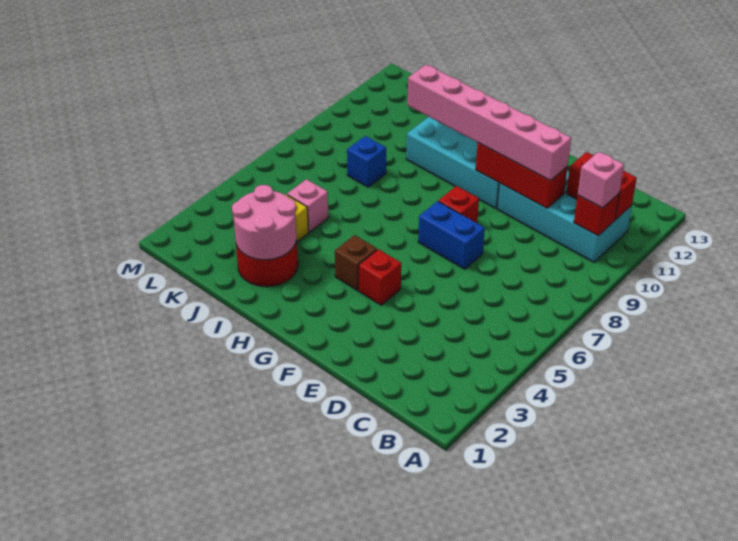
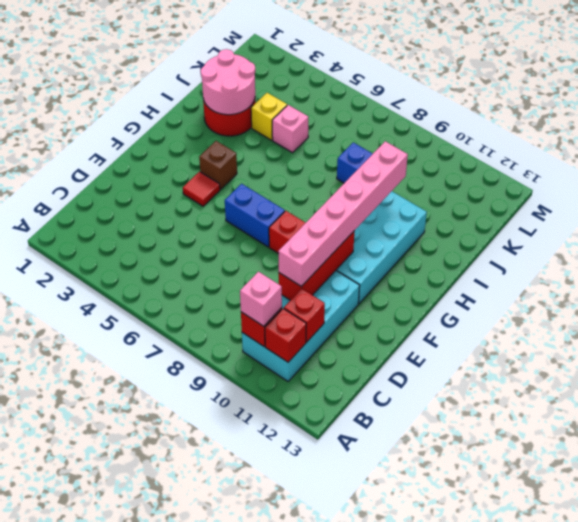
blue brick E7:F7 level 1 -> blue brick F6:F7 level 1
red brick F4 level 1 -> red tile F4 level 1

